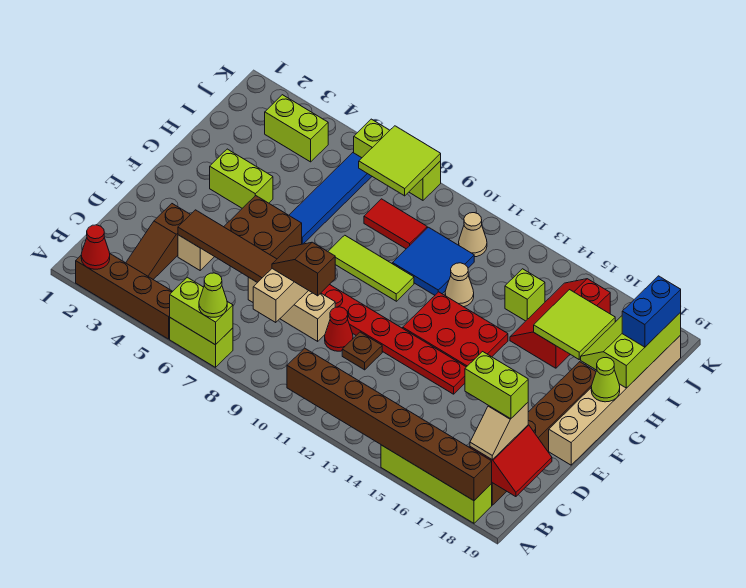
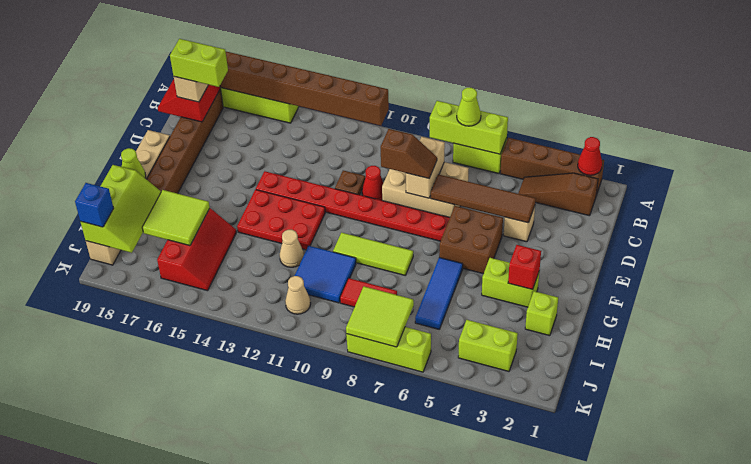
lime brick A6:A7 level 2 -> lime brick A6:A8 level 2
brown slope B3:D3 level 1 top D -> brown slope B2:B4 level 1 top 2
tan brick D7:D9 level 1 -> tan brick C7:D9 level 1
none -> red brick G3 level 2
blue tile G6:J6 level 1 -> blue tile G6:I6 level 1
lime brick I14 level 1 -> lime brick H2 level 1
blue brick I19:J19 level 3 -> blue brick J19 level 3

